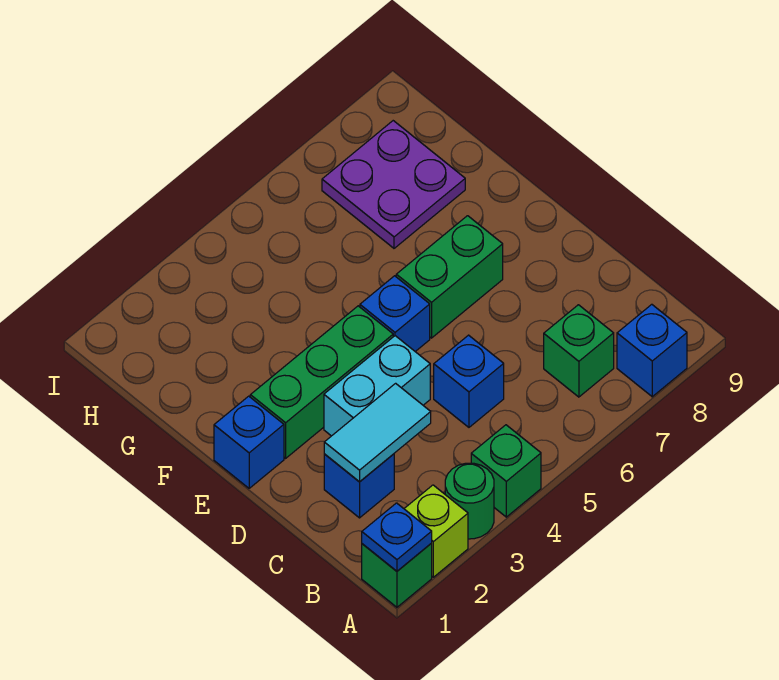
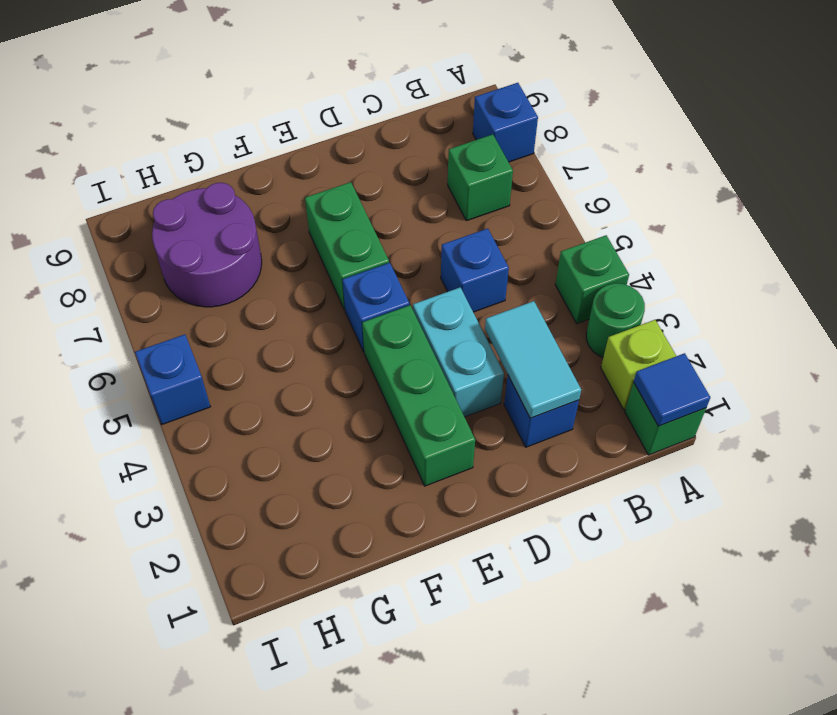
blue plate A1 level 2 -> blue tile A1 level 2
blue brick E1 level 1 -> blue brick I5 level 1
purple plate G7:H8 level 1 -> purple round brick G7:H8 level 1

